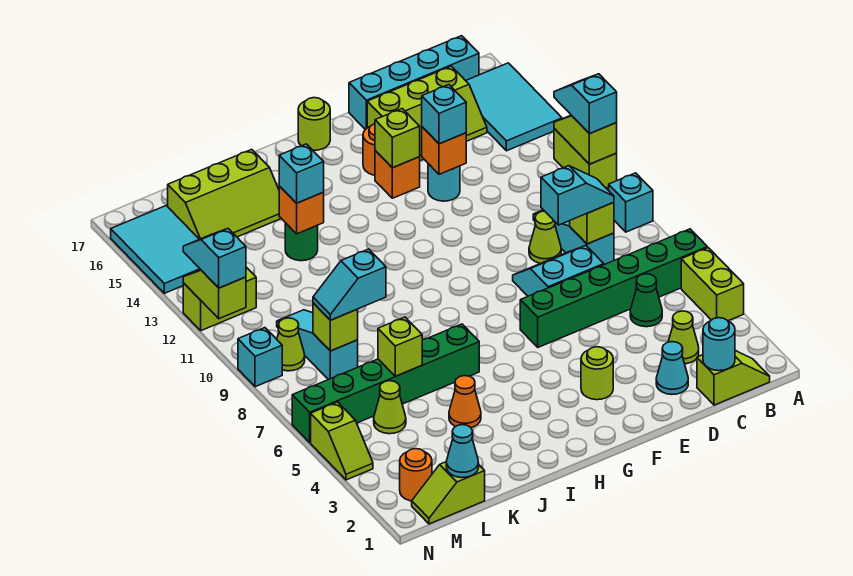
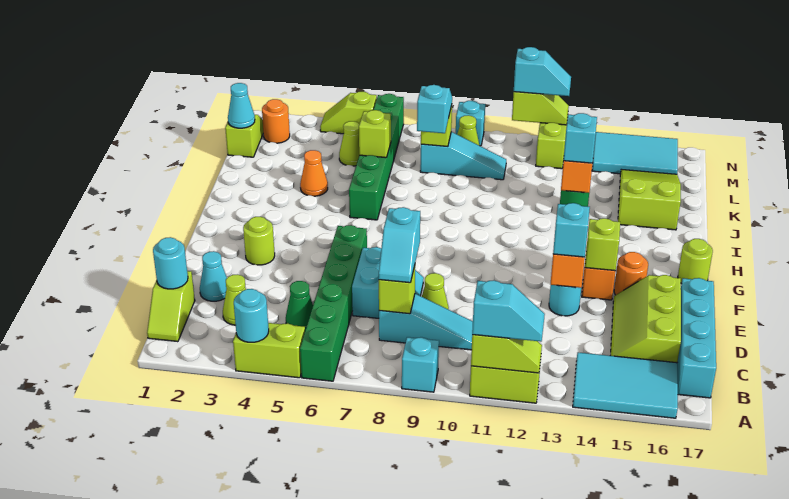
none -> cyan round brick A4 level 2
lime slope J15:L16 level 1 top 16 -> lime slope J15:L16 level 1 top J

